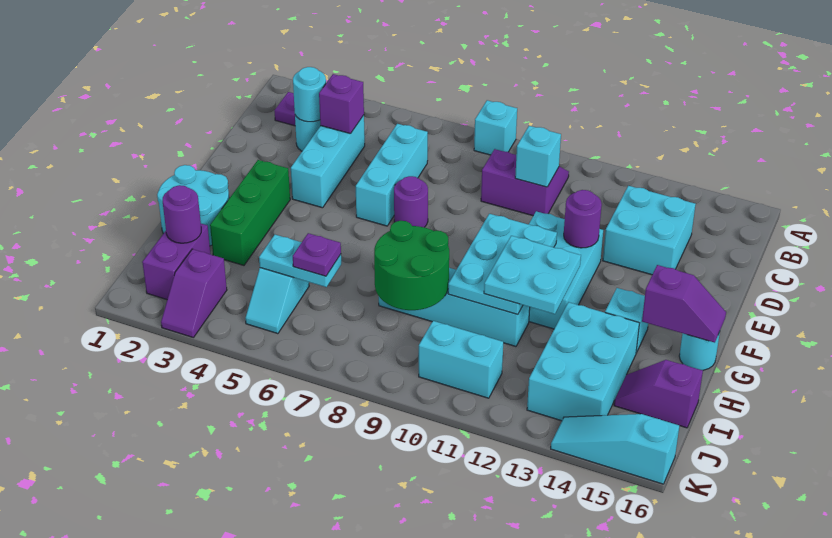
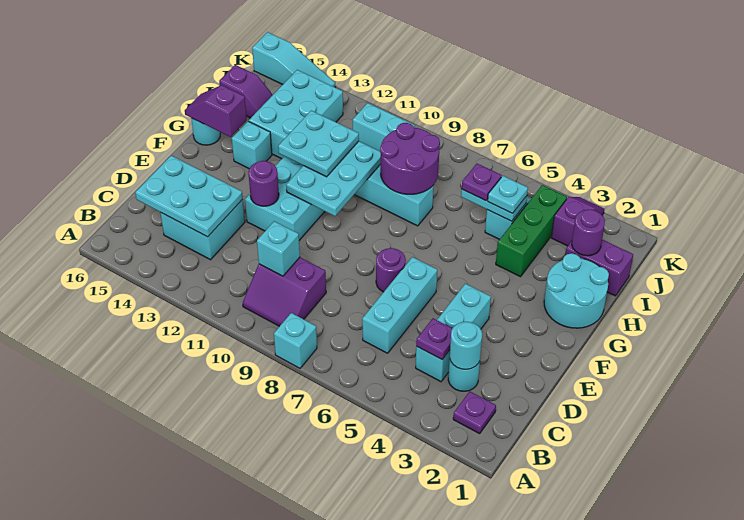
purple brick C4 level 2 -> purple plate C4 level 2
none -> cyan plate C13:D15 level 2
green brick F3:H3 level 1 -> green brick H4:J4 level 1
green round brick H8:I9 level 2 -> purple round brick H8:I9 level 2
purple brick I2:J2 level 1 -> purple brick I1:I2 level 1
none -> cyan plate I5 level 3

